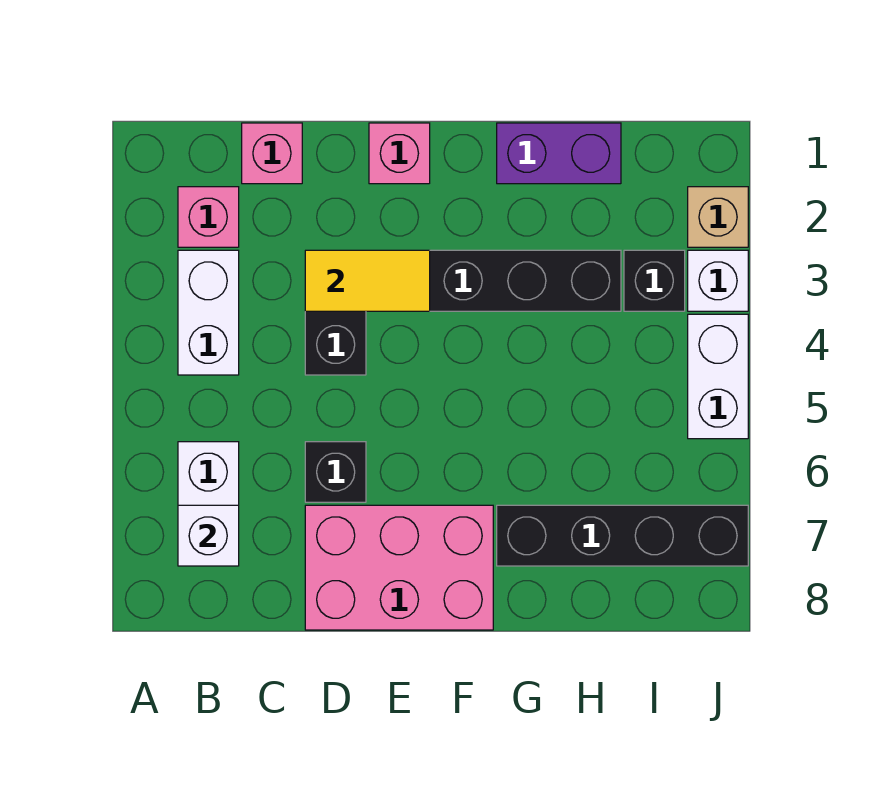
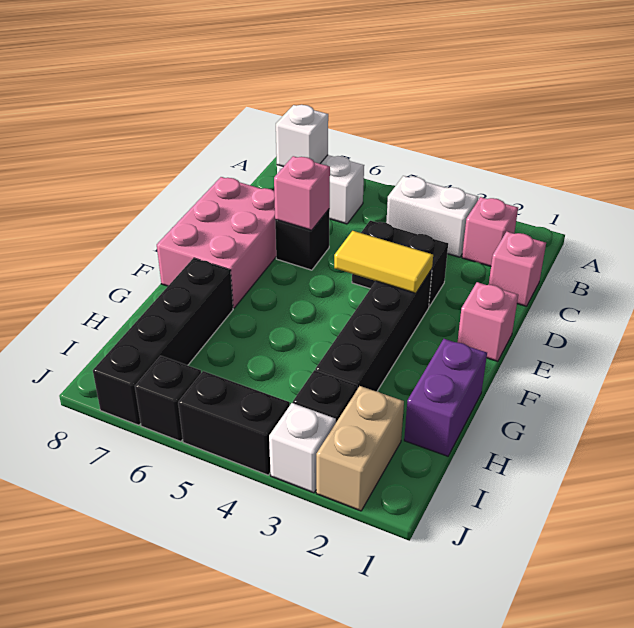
yellow tile D3:E3 level 2 -> yellow tile E3:E4 level 2
none -> pink brick D6 level 2
tan brick J2 level 1 -> tan brick I2:J2 level 1
white brick J4:J5 level 1 -> black brick J4:J5 level 1
none -> black brick J6 level 1

